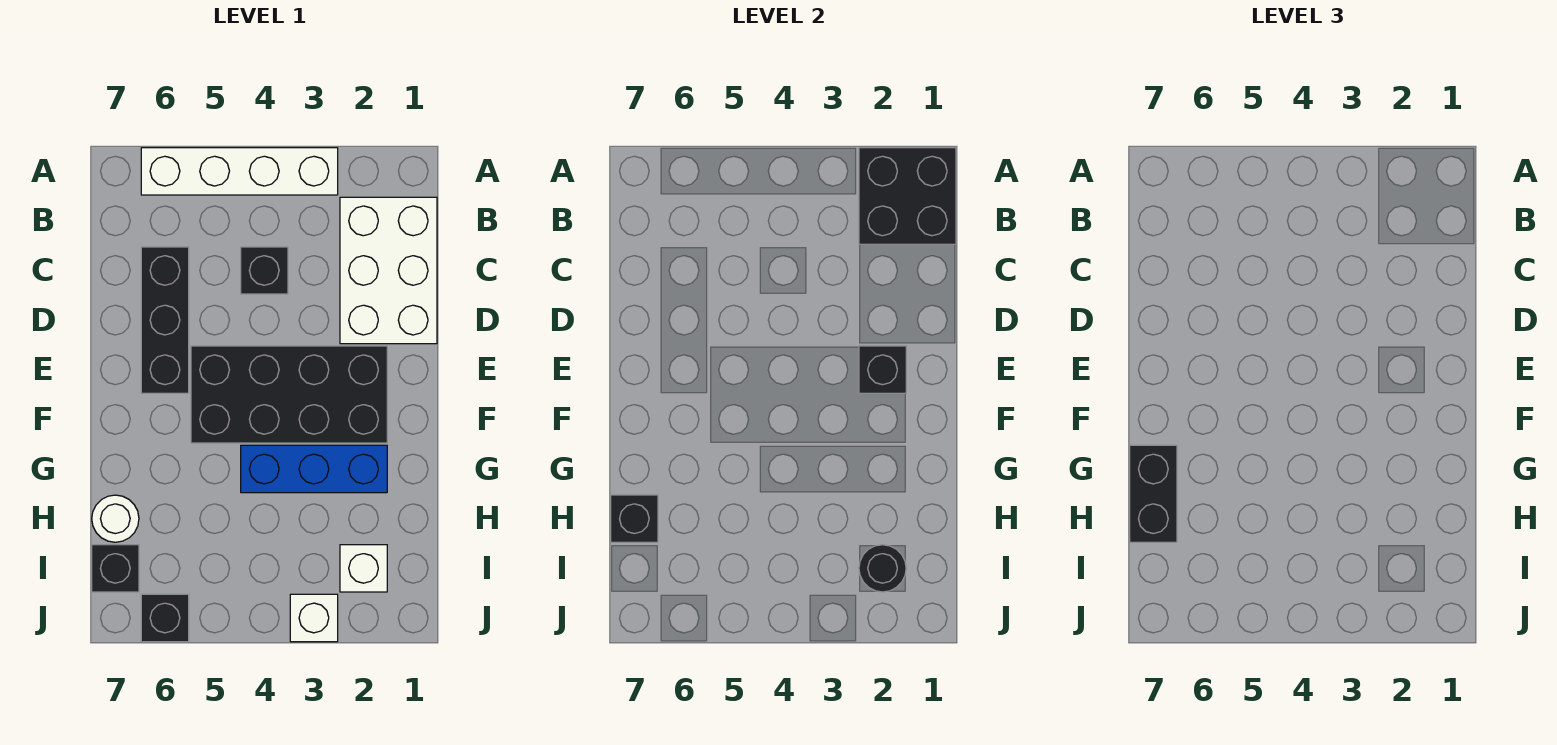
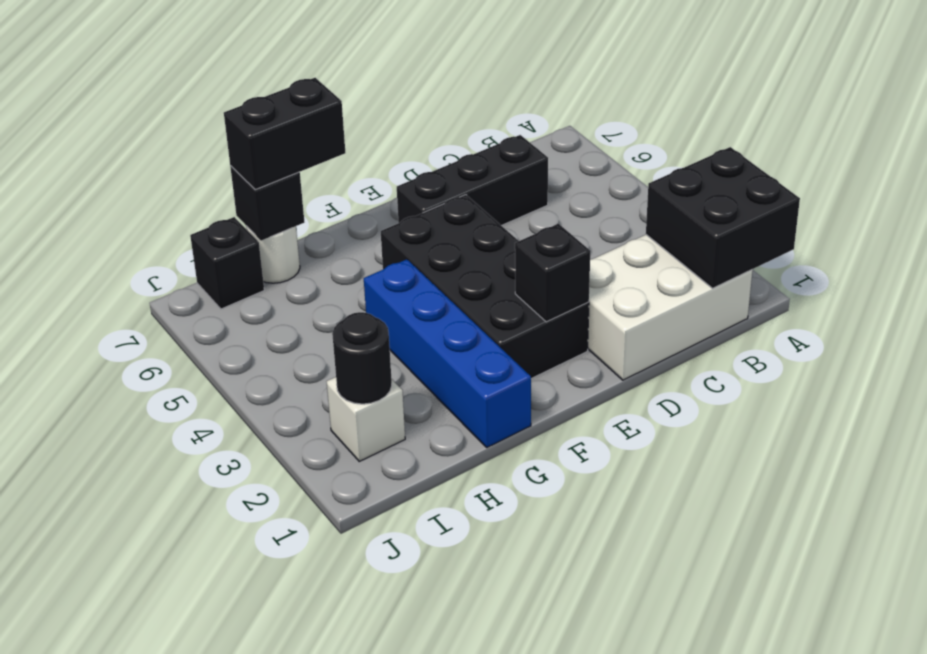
white brick A3:A6 level 1 -> none
black brick C4 level 1 -> none
blue brick G2:G4 level 1 -> blue brick G1:G4 level 1
white brick J3 level 1 -> none
black brick J6 level 1 -> none

